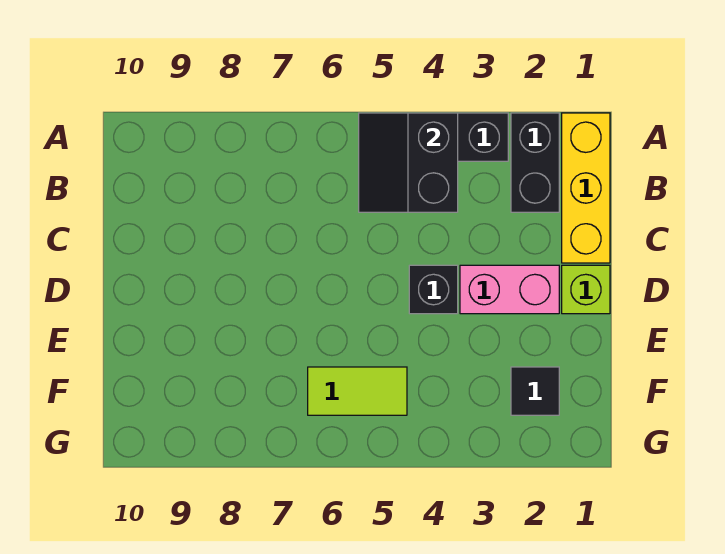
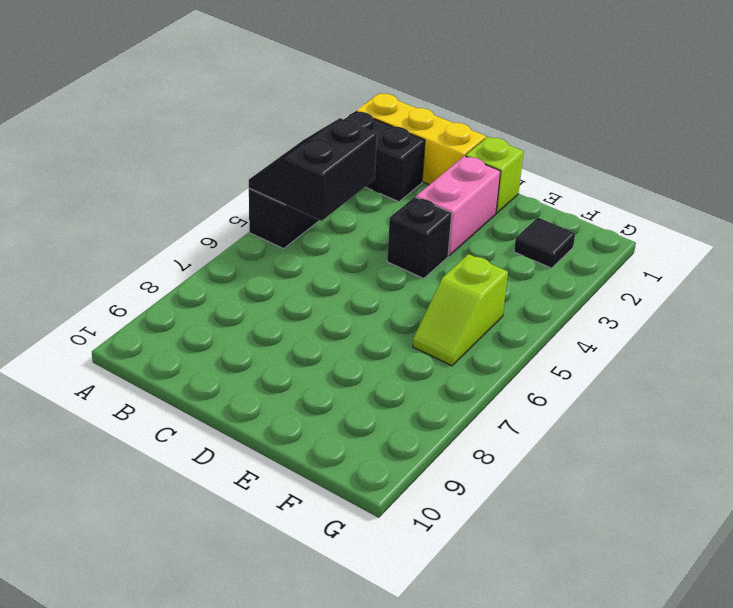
black slope A4:B5 level 2 top 4 -> black slope A4:B5 level 2 top B
lime tile F5:F6 level 1 -> lime slope F5:F6 level 1 top 5

